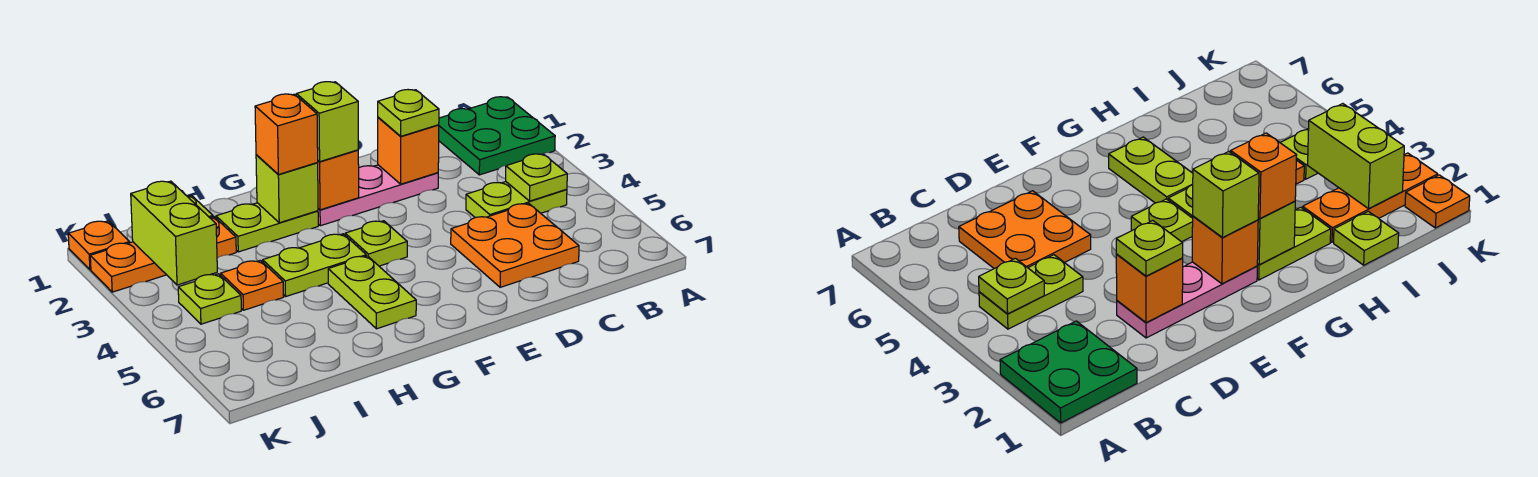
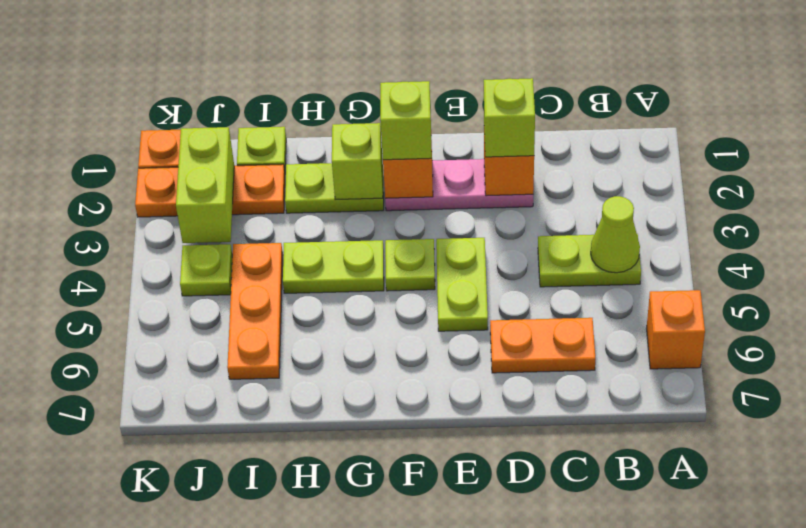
green plate A1:B2 level 1 -> none
lime plate B4 level 2 -> lime cone B4 level 2
orange plate C5:D6 level 1 -> orange plate C6:D6 level 1
lime plate D2 level 3 -> lime brick D2 level 3
orange brick G2 level 3 -> orange brick A6 level 1
lime plate G5:G6 level 1 -> lime plate E4:E5 level 1
orange plate I4 level 1 -> orange plate I4:I6 level 1

